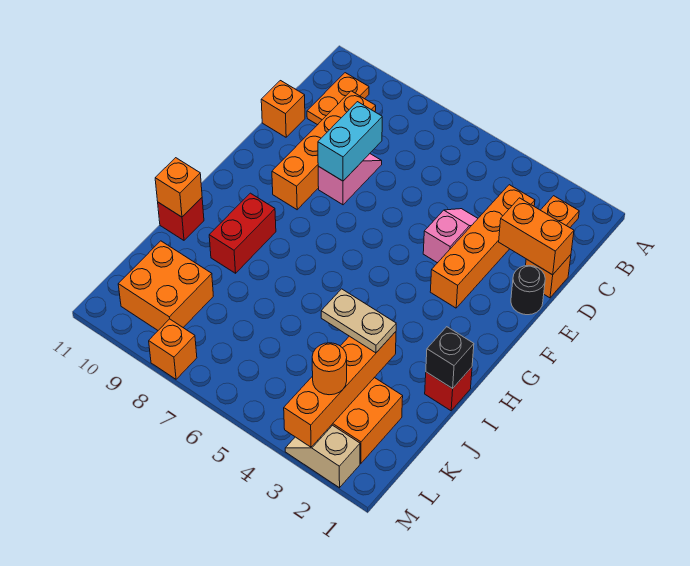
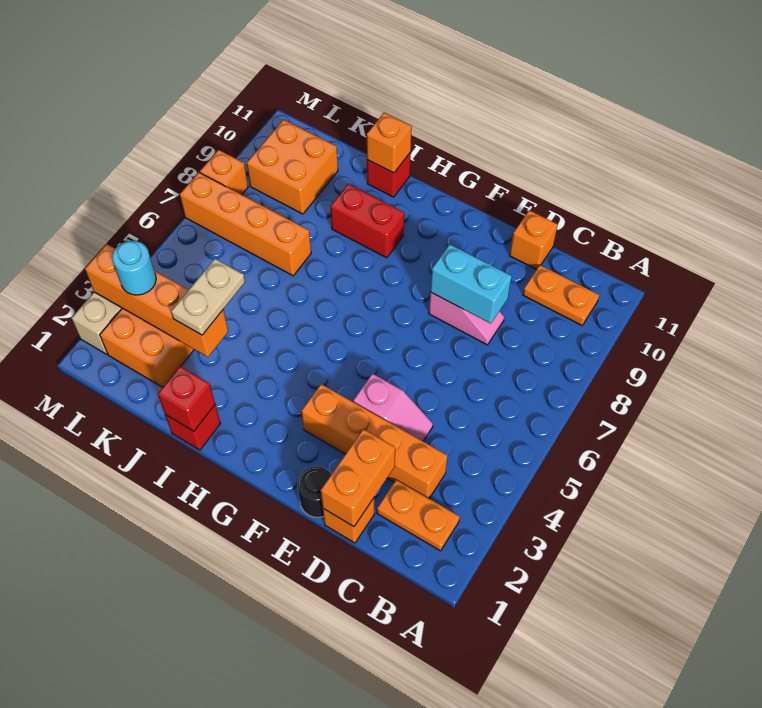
orange brick C9:F9 level 1 -> orange brick J7:M7 level 1
black brick I1 level 2 -> red brick I1 level 2
orange round brick L3 level 3 -> cyan round brick L3 level 3

